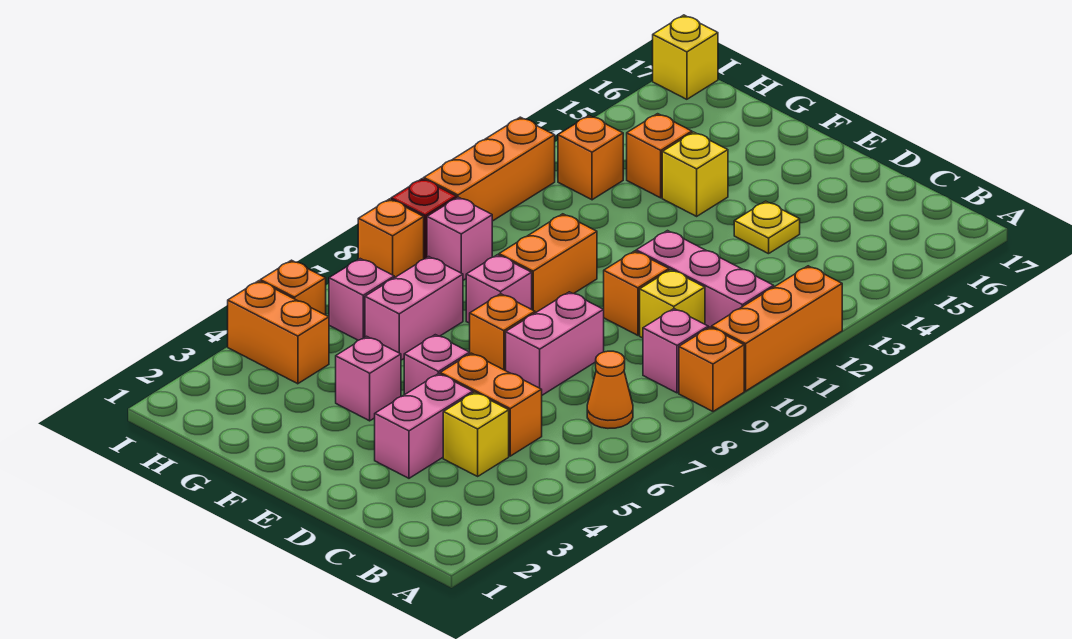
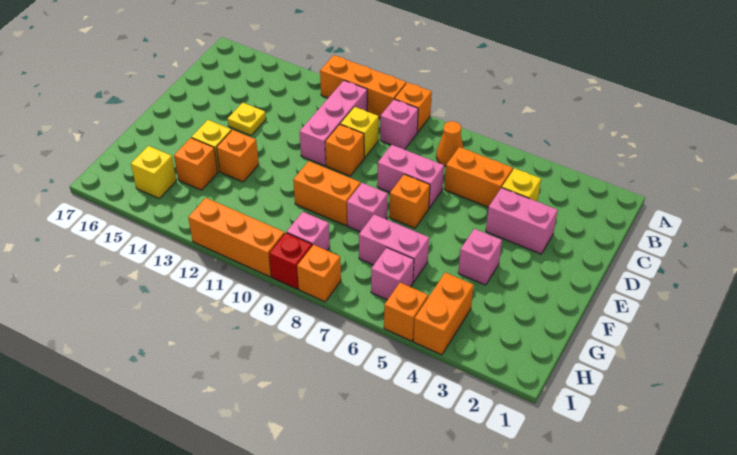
orange brick C5:D5 level 1 -> orange brick C5:C6 level 1
pink brick E5 level 1 -> none
orange brick H13 level 1 -> orange brick F13 level 1
yellow brick I17 level 1 -> yellow brick H15 level 1

